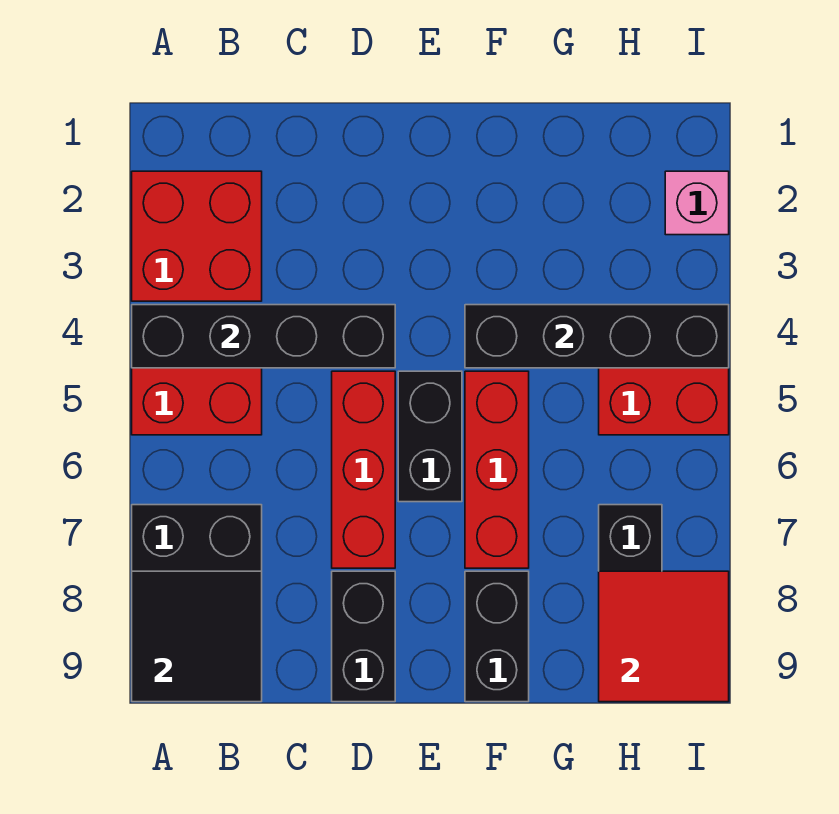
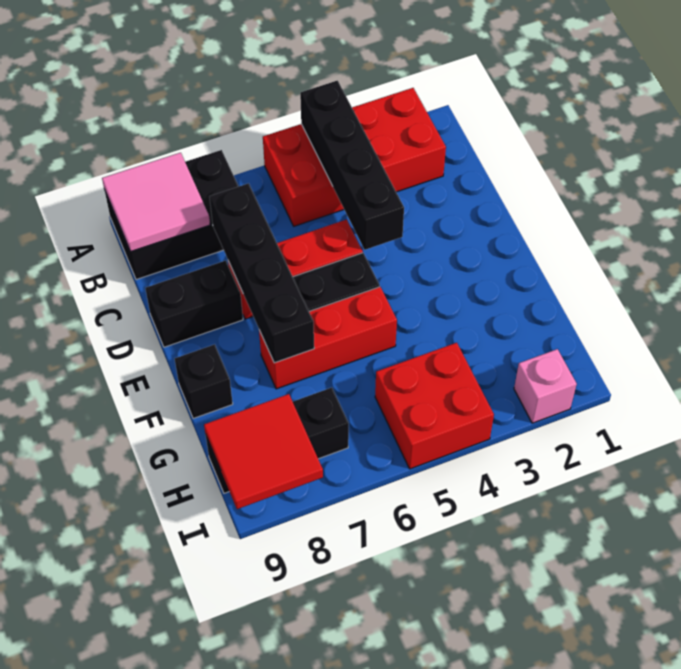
black tile A8:B9 level 2 -> pink tile A8:B9 level 2
black brick F4:I4 level 2 -> black brick C7:F7 level 2
black brick F8:F9 level 1 -> black brick F9 level 1

